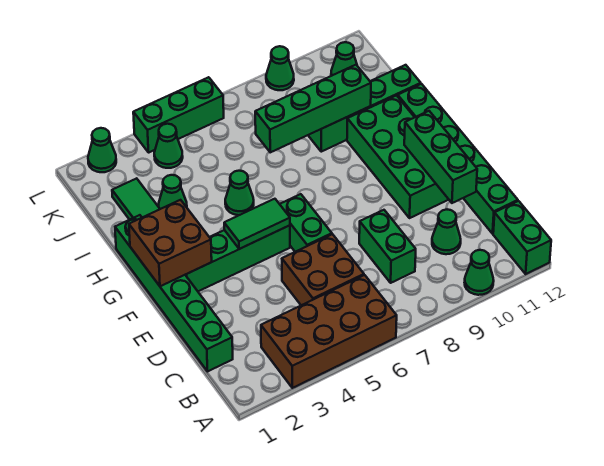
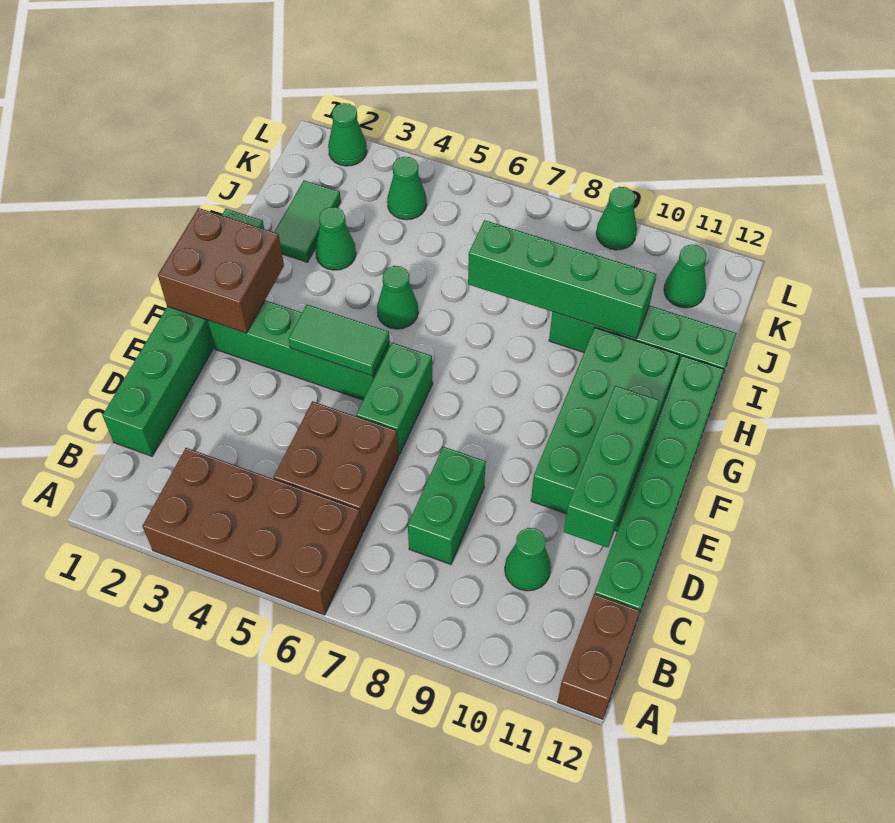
green cone A10 level 1 -> none
green brick A12:B12 level 1 -> brown brick A12:B12 level 1
green brick L4:L6 level 1 -> none

